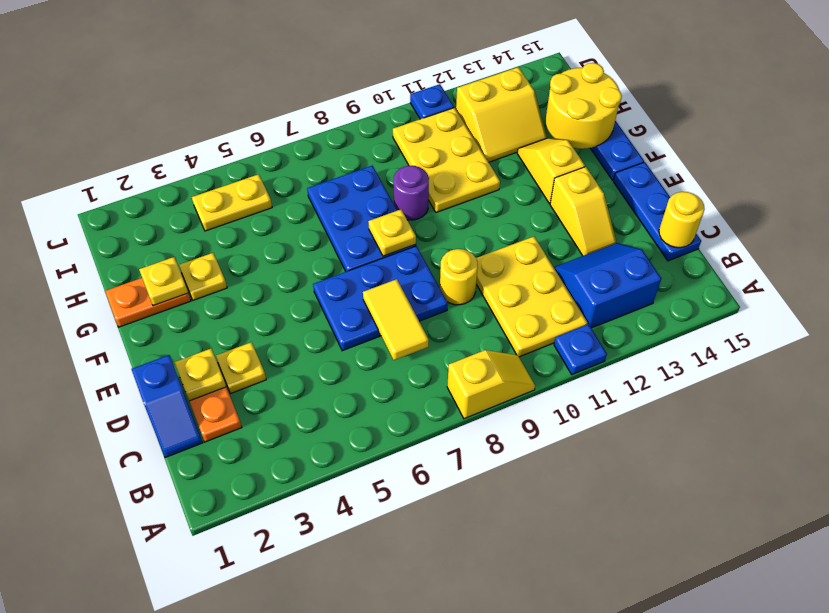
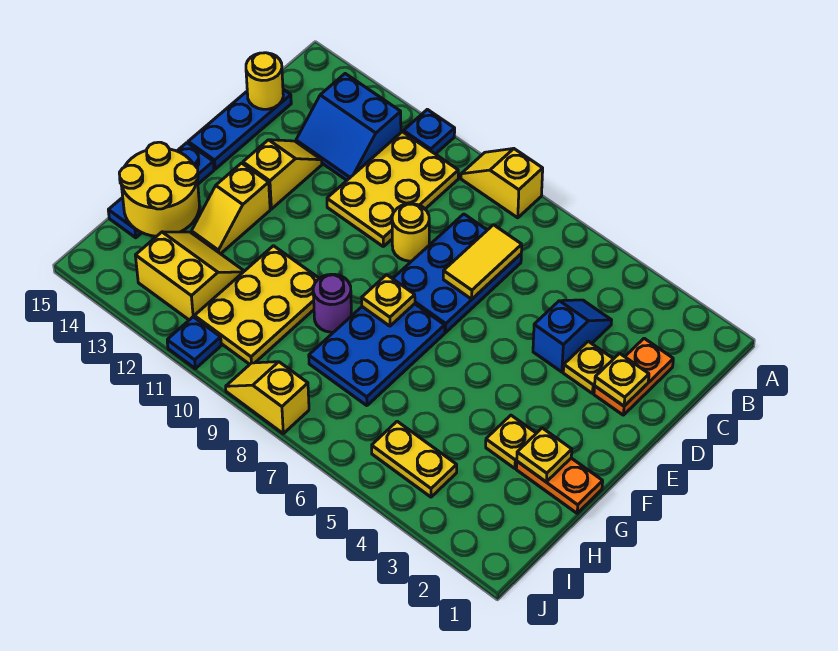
blue slope C1:D1 level 1 top D -> blue slope C4:D4 level 1 top D
blue plate D6:E8 level 1 -> blue plate C7:E8 level 1
none -> yellow slope J8:J9 level 1 top 8

